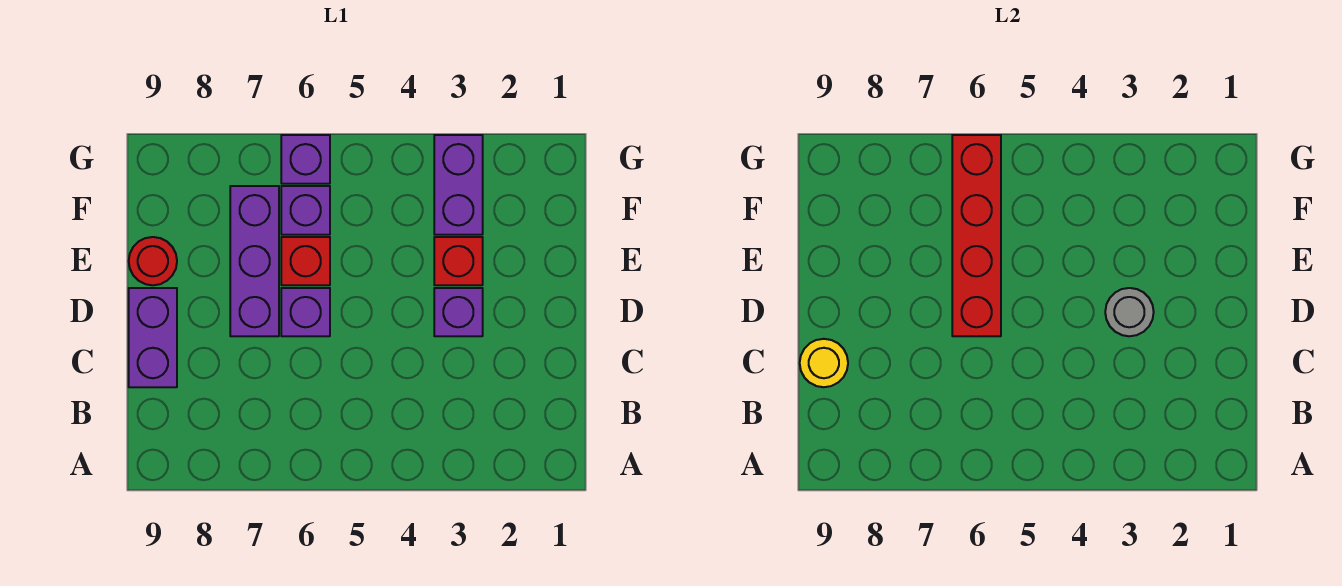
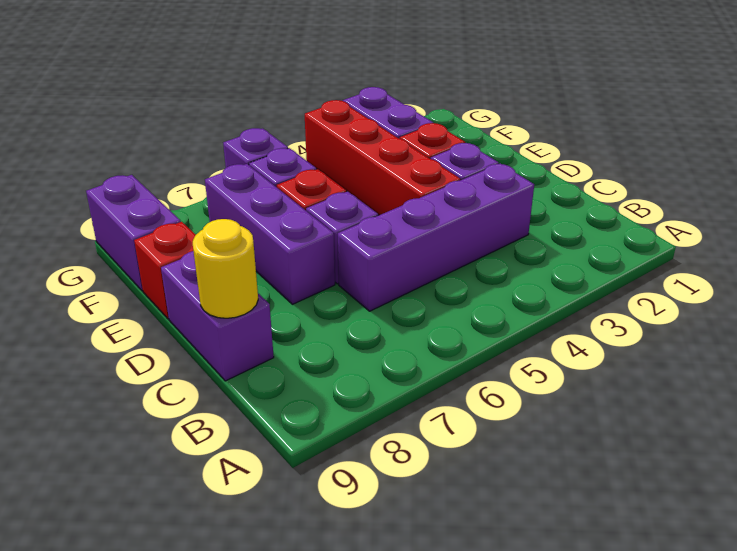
none -> purple brick C3:C6 level 1
grey round brick D3 level 2 -> none
red brick D6:G6 level 2 -> red brick D4:G4 level 1
red round brick E9 level 1 -> red brick E9 level 1
none -> purple brick F9:G9 level 1

